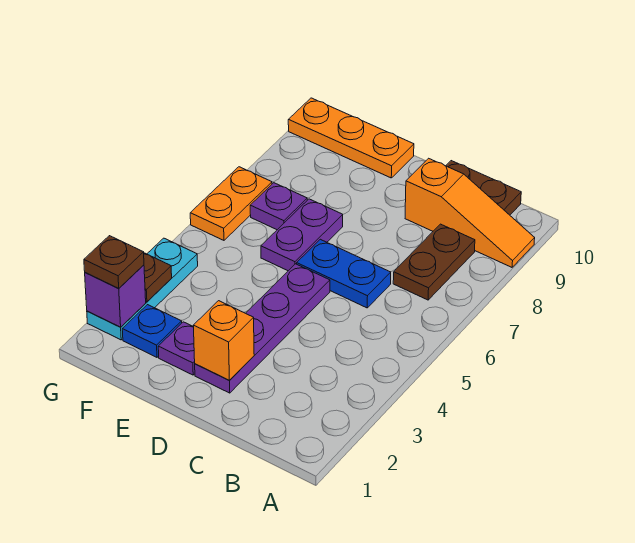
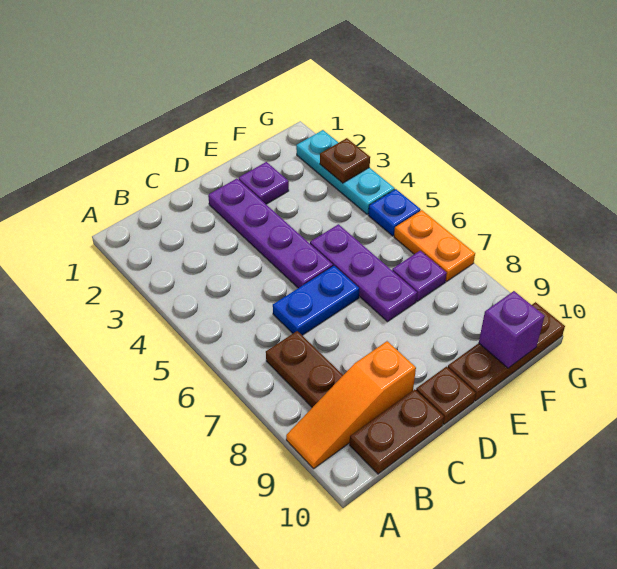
orange brick D2 level 2 -> none
purple plate E6:E7 level 1 -> purple plate E5:E7 level 1
orange plate E10:G10 level 1 -> brown plate E10:G10 level 1
blue plate F2 level 1 -> blue plate G5 level 1
purple brick G2 level 2 -> purple brick F10 level 2
brown plate G2 level 3 -> brown plate D10 level 1

